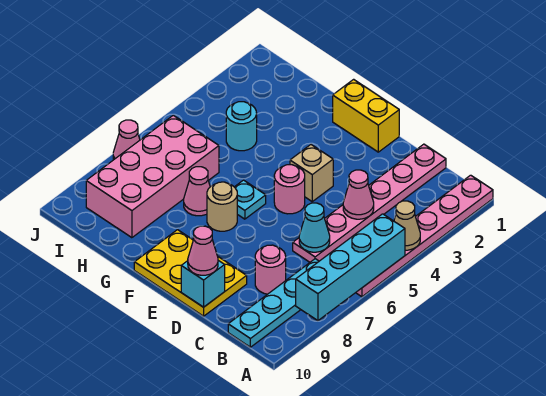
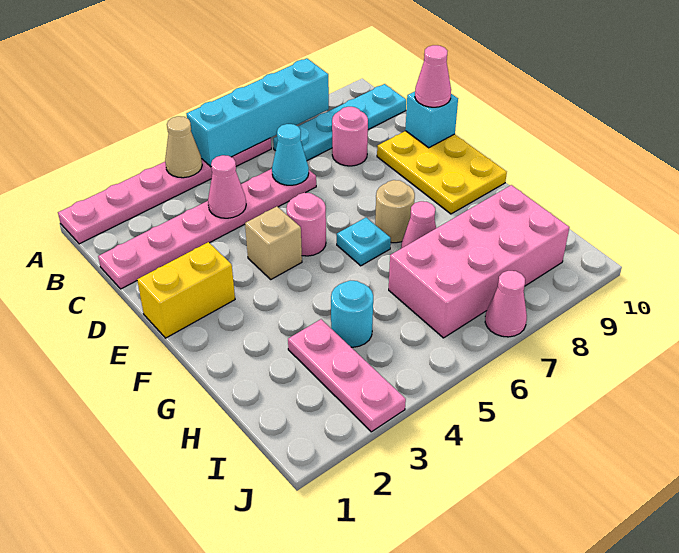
yellow brick E1:F1 level 1 -> yellow brick E1:E2 level 1
none -> pink plate H3:J3 level 1

